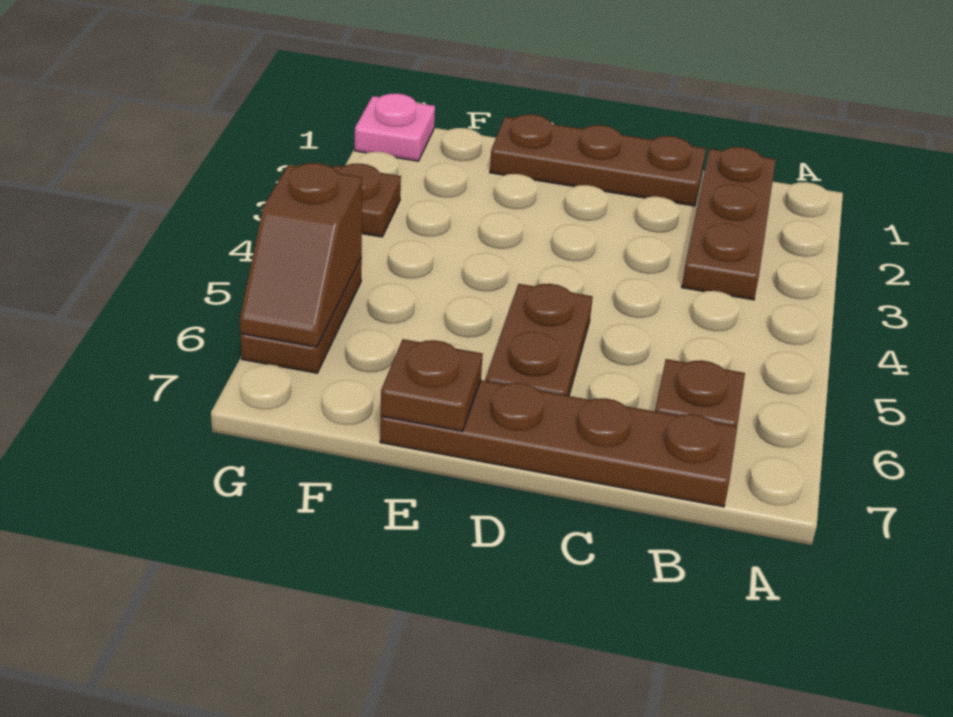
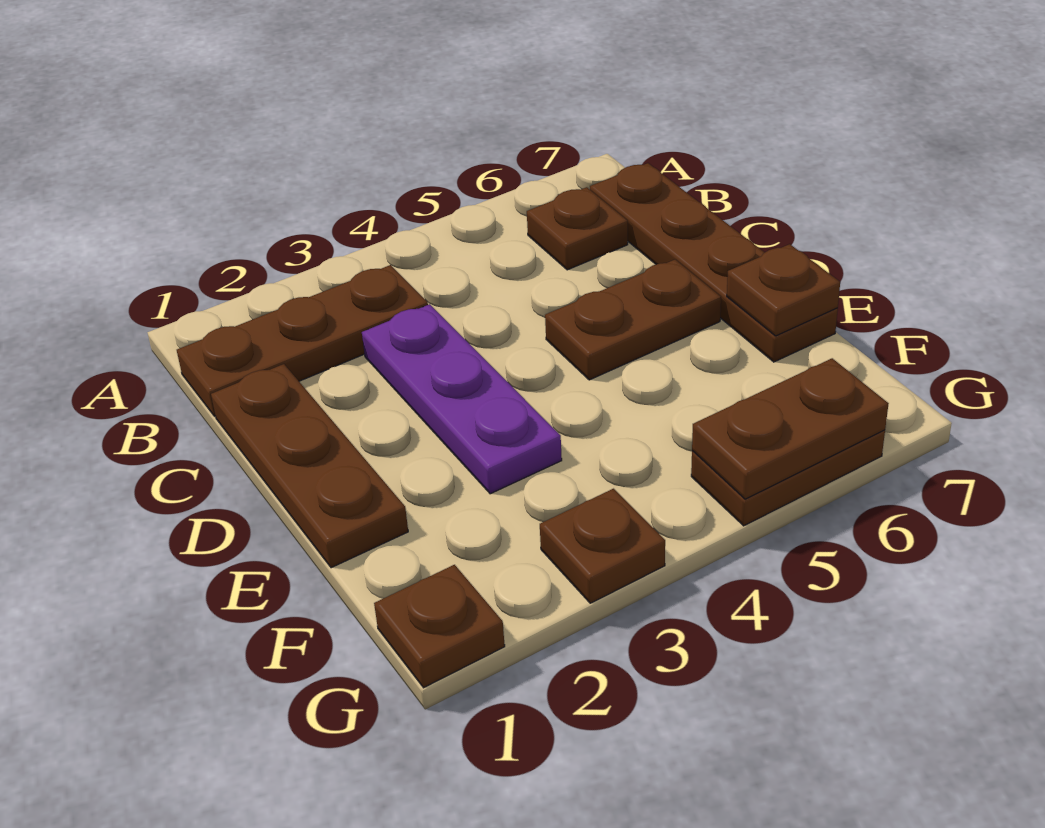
none -> purple plate C3:E3 level 1
pink plate G1 level 1 -> brown plate G1 level 1
brown slope G5:G6 level 2 top 5 -> brown plate G5:G6 level 2

